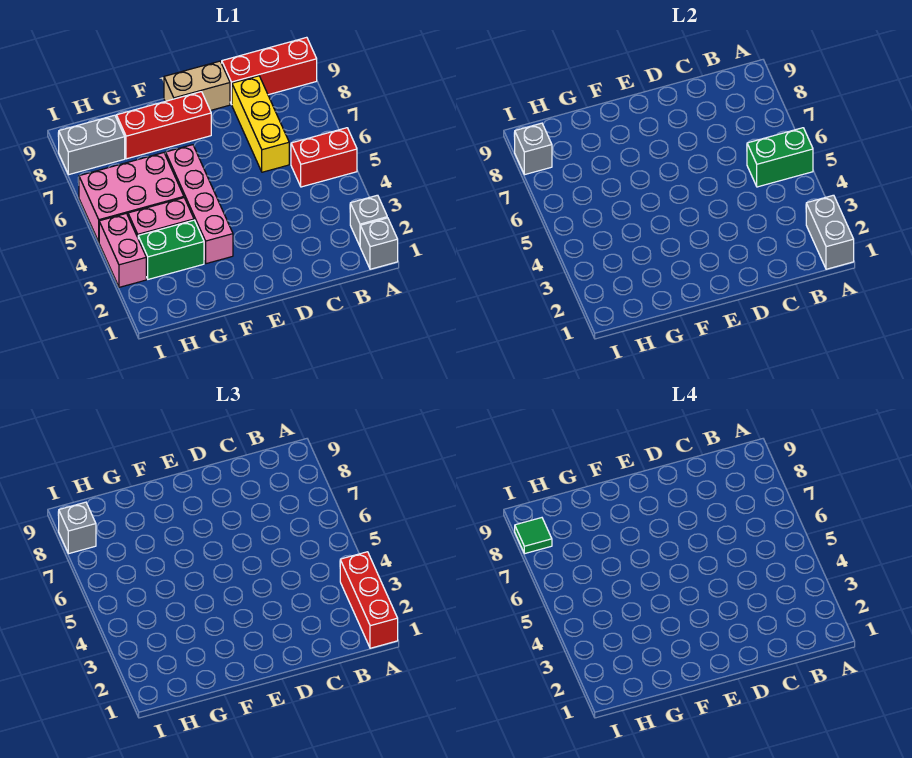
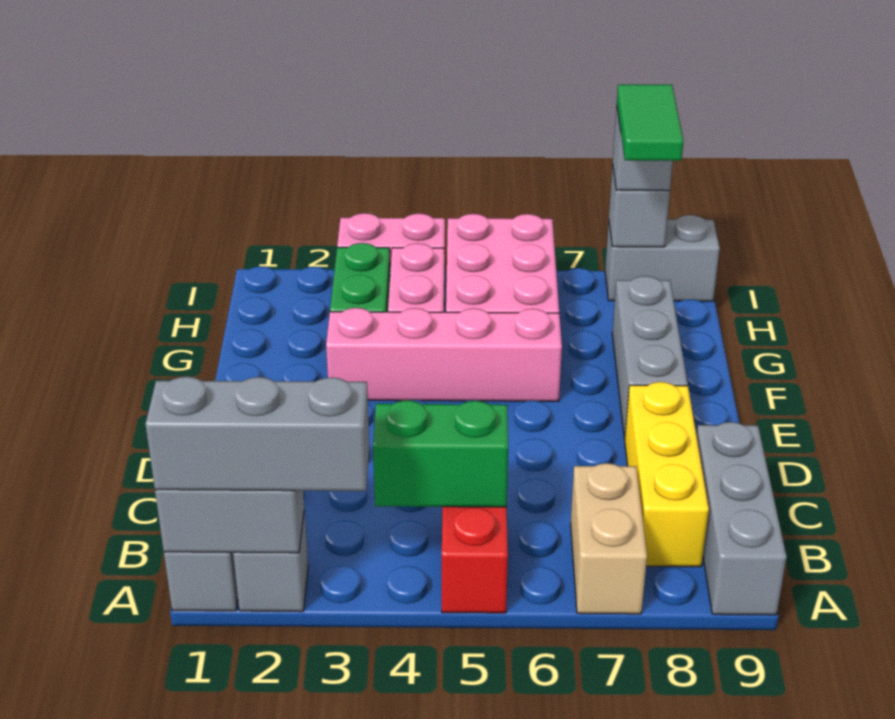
red brick A1:A3 level 3 -> grey brick A1:A3 level 3
green brick A5:B5 level 2 -> green brick B4:B5 level 2
red brick A9:C9 level 1 -> grey brick A9:C9 level 1
yellow brick C6:C8 level 1 -> yellow brick B8:D8 level 1
tan brick D9:E9 level 1 -> tan brick A7:B7 level 1
red brick E8:G8 level 1 -> grey brick E8:G8 level 1
grey brick H8:I8 level 1 -> grey brick I8:I9 level 1
green tile I8 level 4 -> green tile H8:I8 level 4

